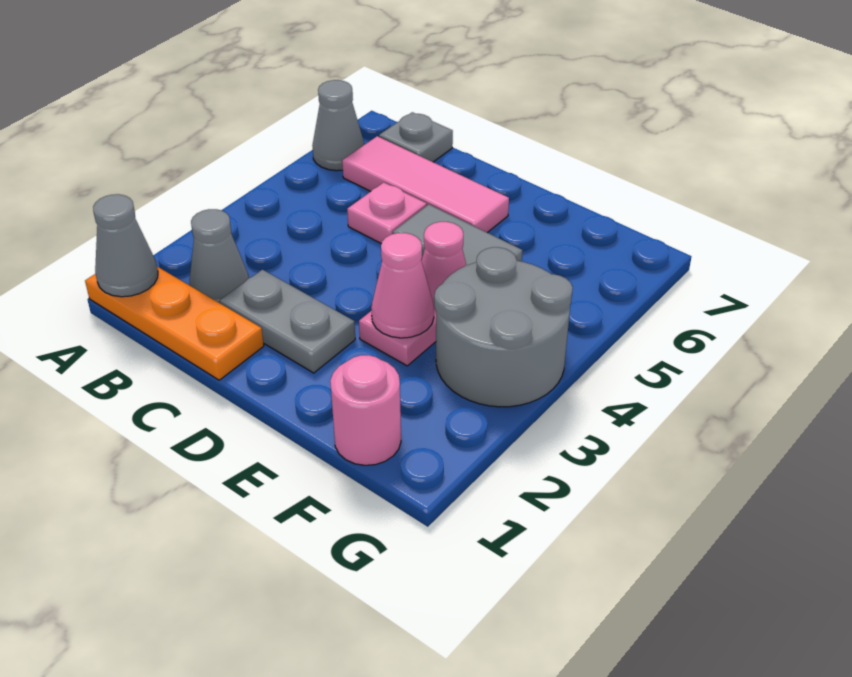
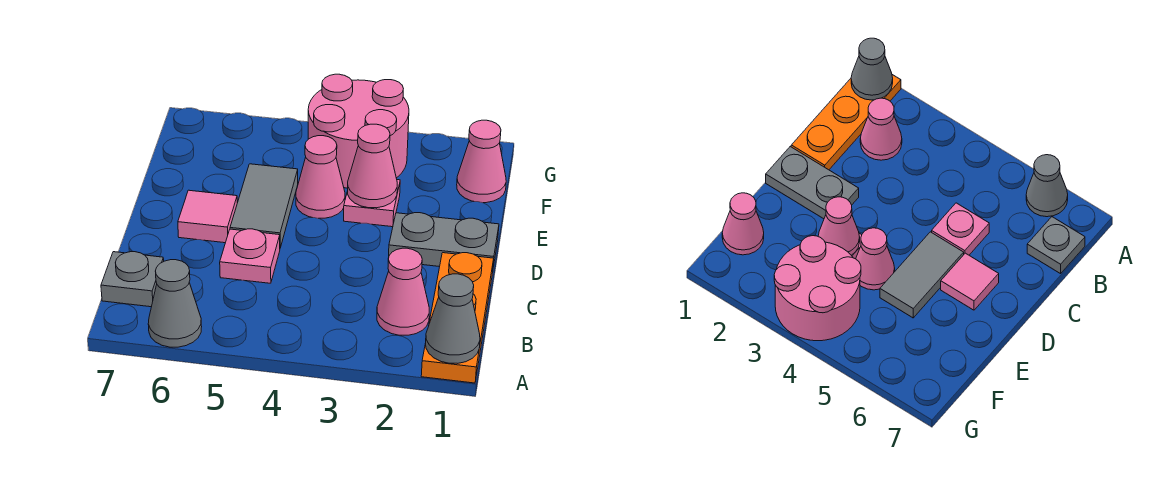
grey cone B2 level 1 -> pink cone B2 level 1
pink tile B6:D6 level 1 -> pink tile D6 level 1
grey plate C2:D2 level 1 -> grey plate D1:D2 level 1
pink round brick F1 level 1 -> pink cone F1 level 1
grey round brick F3:G4 level 1 -> pink round brick F3:G4 level 1

